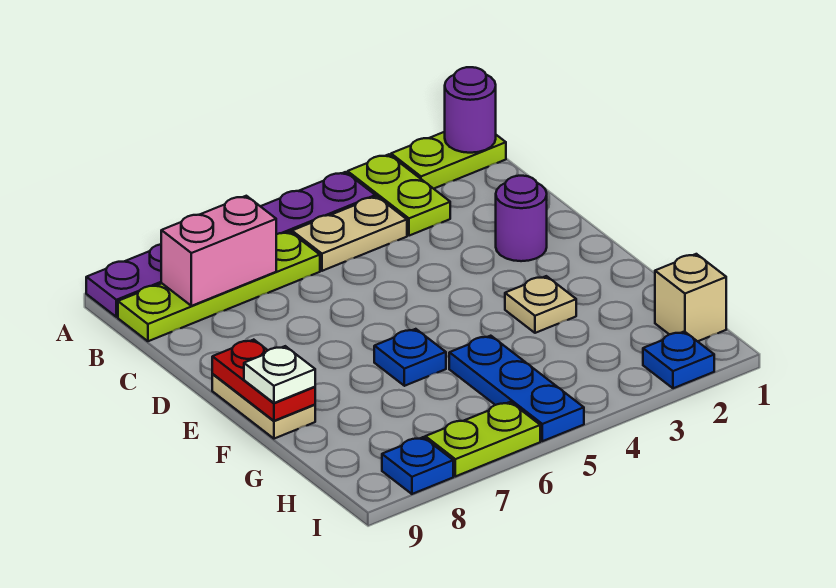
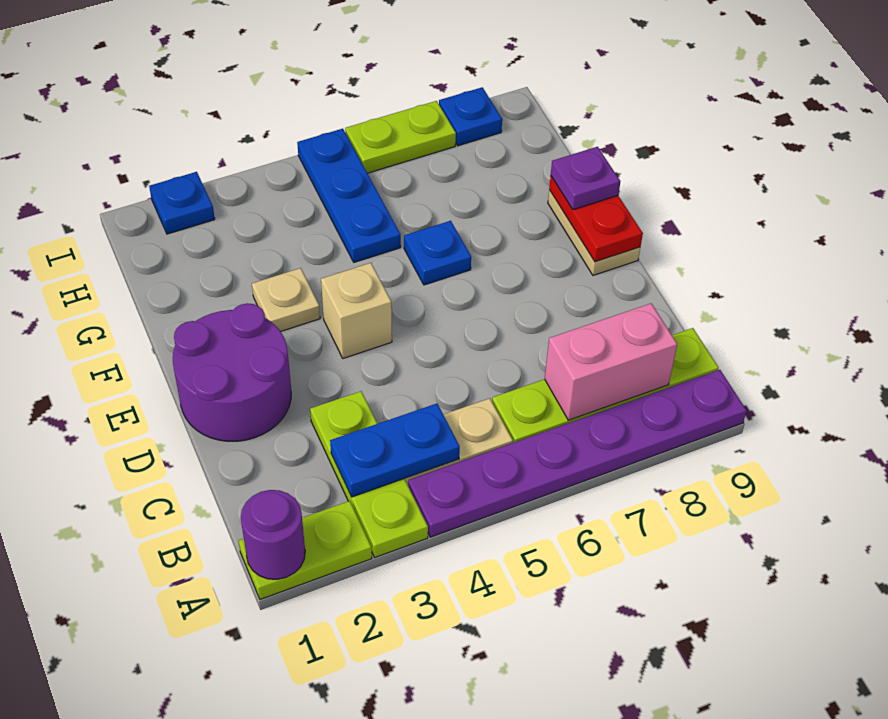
lime plate A3:B3 level 1 -> lime plate A3:C3 level 1
none -> blue plate B3:B4 level 2
purple round brick D2 level 1 -> purple round brick D1:E2 level 1
white plate F9 level 3 -> purple plate F9 level 3
tan brick H1 level 1 -> tan brick E4 level 1

